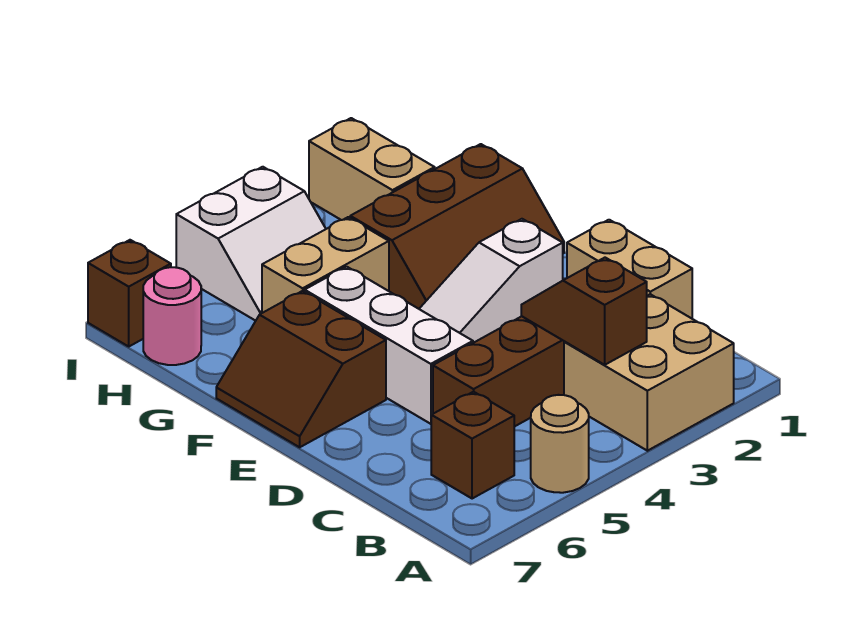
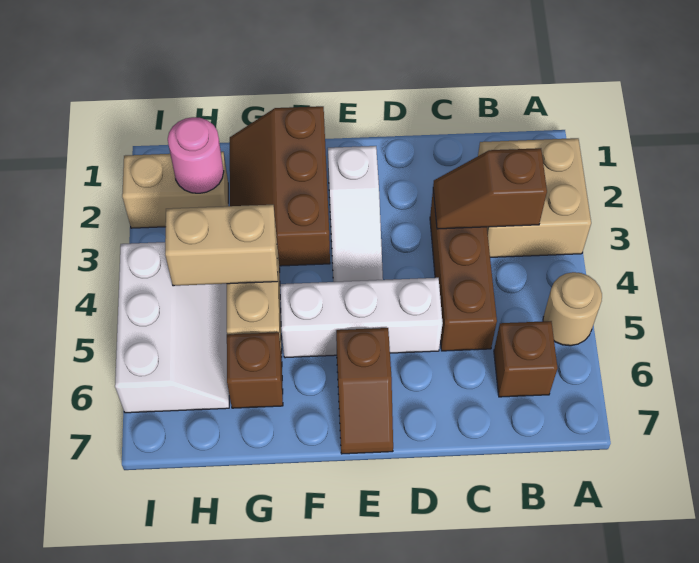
tan brick C1:D1 level 1 -> tan brick G4:H4 level 2
brown slope E6:F7 level 1 top 6 -> brown slope E6:E7 level 1 top 6
brown slope F1:G3 level 1 top G -> brown slope F1:G3 level 1 top F
white slope H4:I5 level 1 top I -> white slope H4:I6 level 1 top I
pink round brick H7 level 1 -> pink round brick H2 level 2
brown brick I7 level 1 -> brown brick G6 level 1

